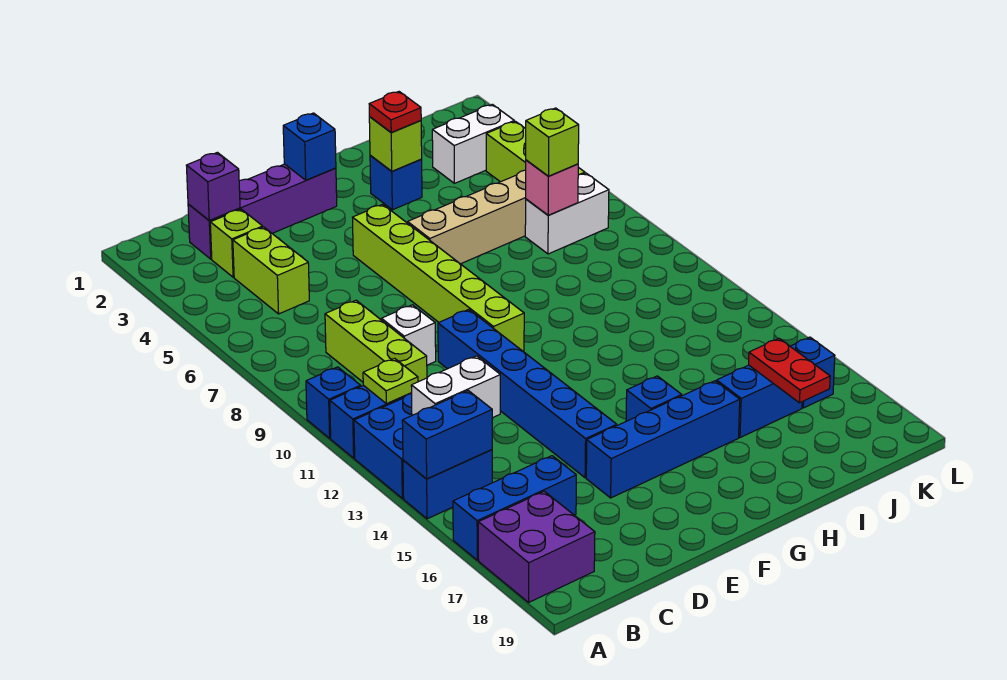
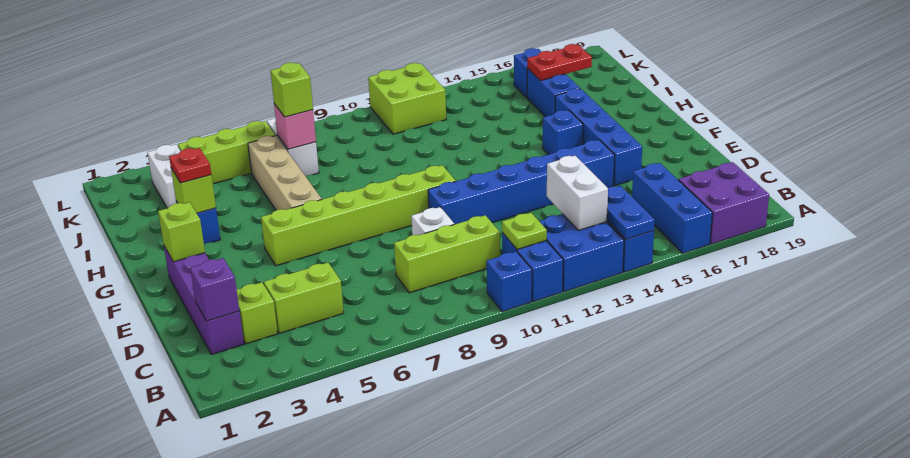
blue brick A14:B14 level 2 -> blue plate A14:B14 level 2
blue brick F2 level 2 -> lime brick F2 level 2
none -> lime brick K11:L12 level 1

